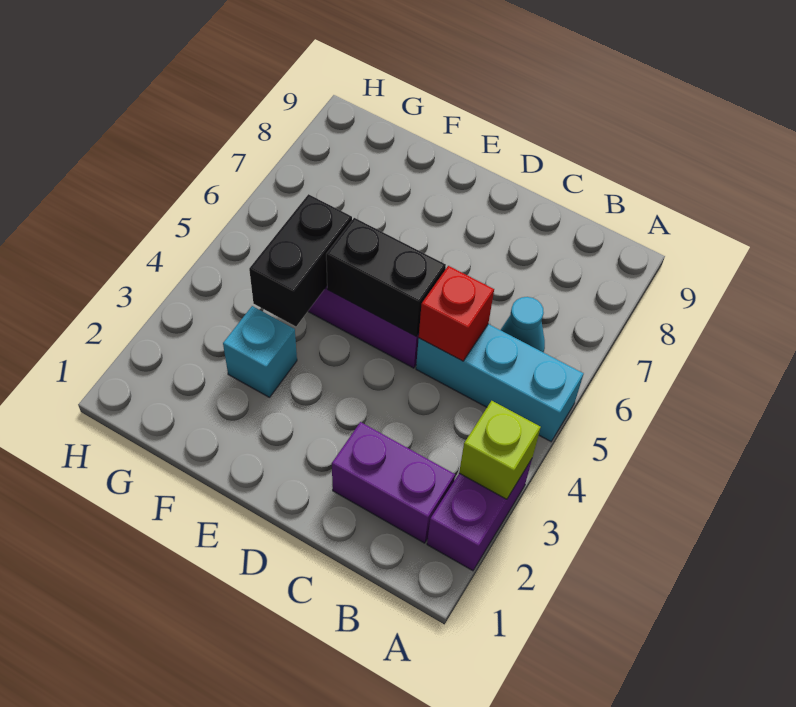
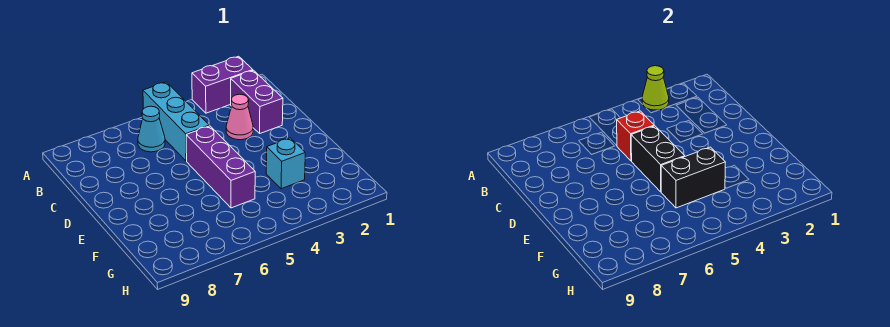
lime brick A3 level 2 -> lime cone A3 level 2
none -> pink cone C3 level 1

